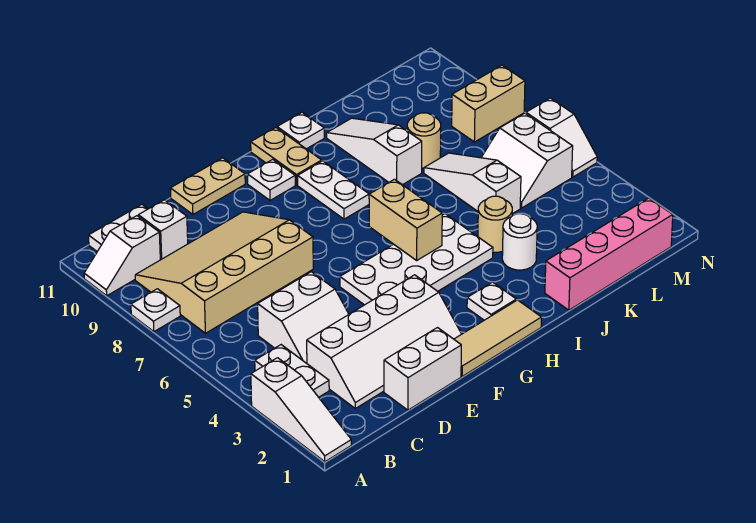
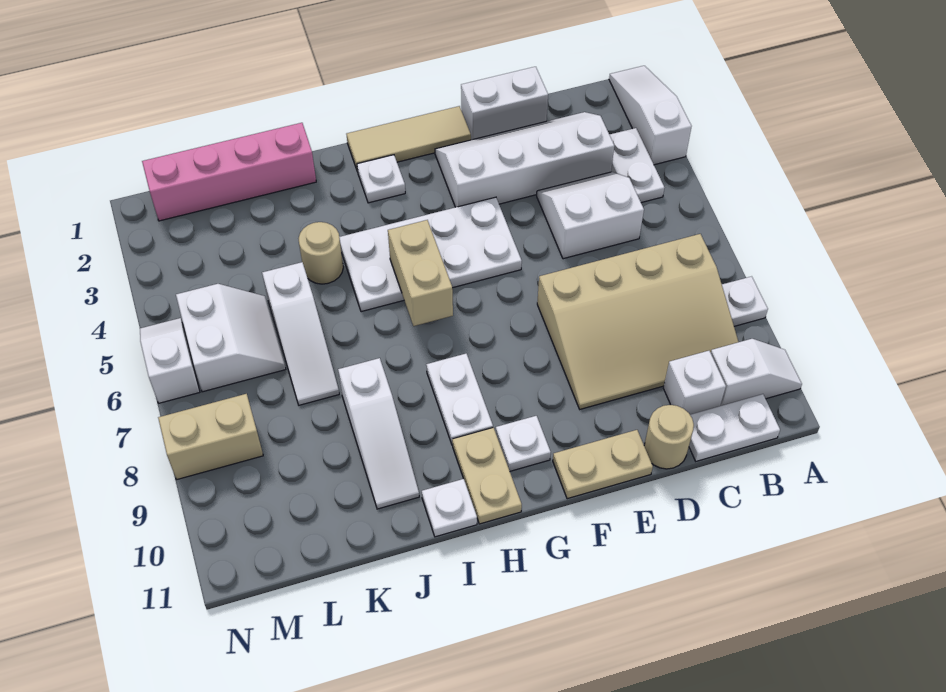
white round brick J3 level 1 -> none
tan round brick K8 level 1 -> tan round brick D11 level 1

